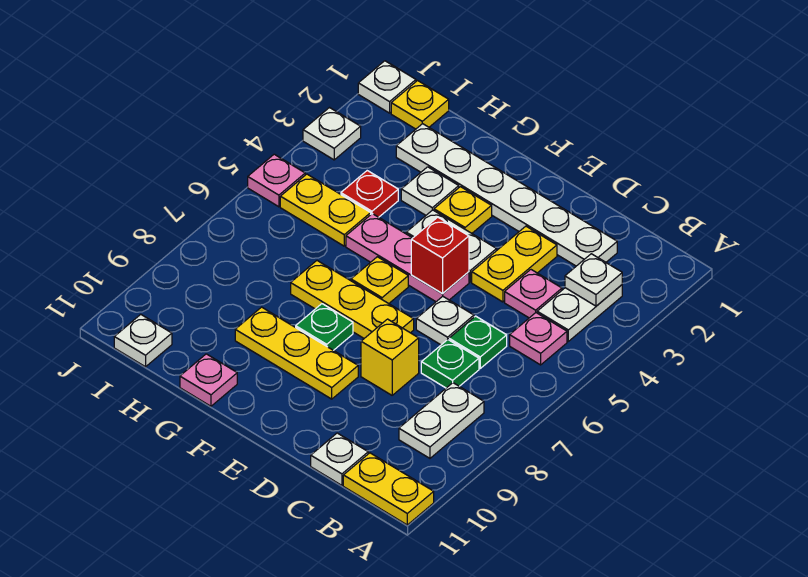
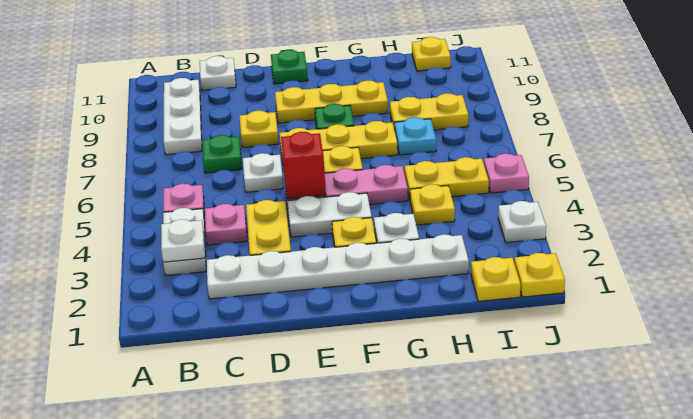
yellow plate A11:B11 level 1 -> yellow plate H8:I8 level 1
white plate B8:B9 level 1 -> white plate B8:B10 level 1
green plate C6 level 1 -> green plate E11 level 1
yellow brick D8 level 1 -> yellow plate D8 level 1
pink plate G11 level 1 -> none
red plate H4 level 1 -> yellow plate H4 level 1
none -> cyan plate H7 level 1
white plate I11 level 1 -> yellow plate I11 level 1
white plate J1 level 1 -> yellow plate J1 level 1

